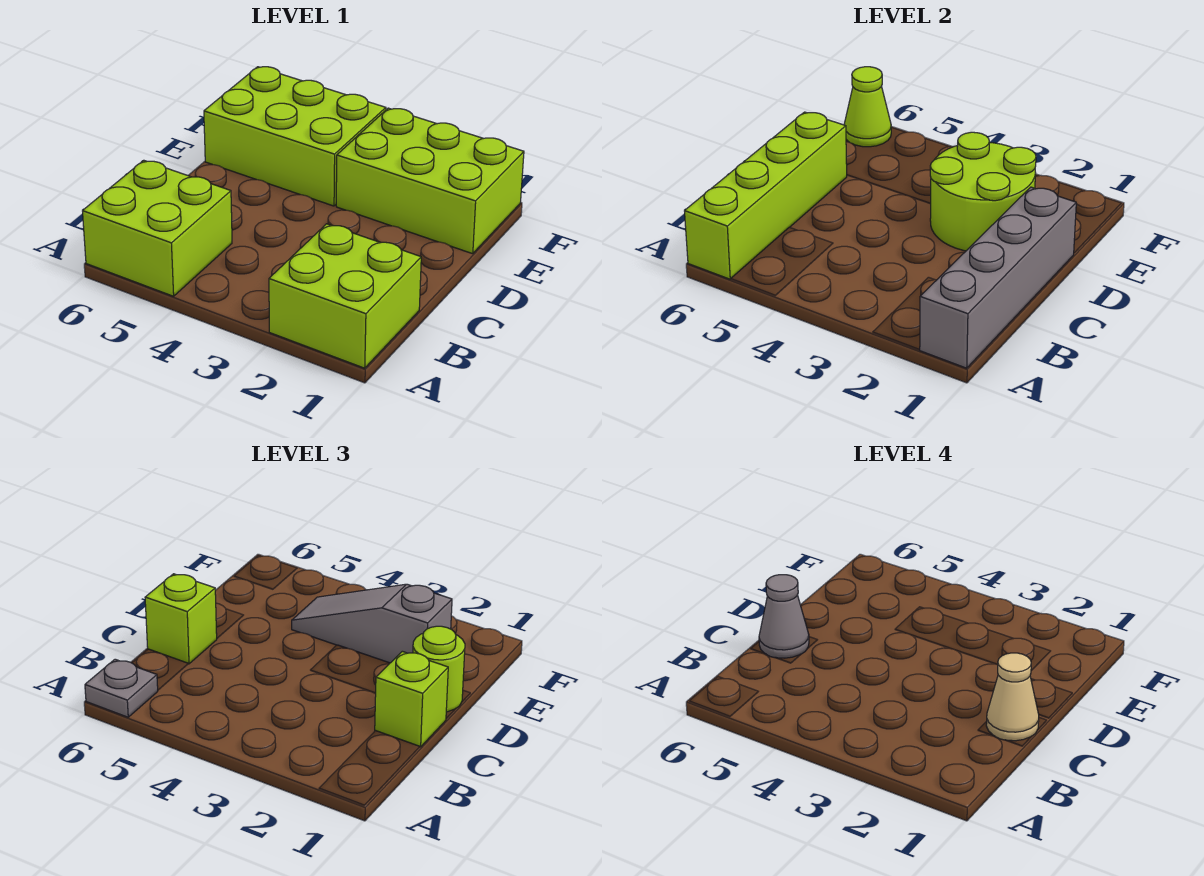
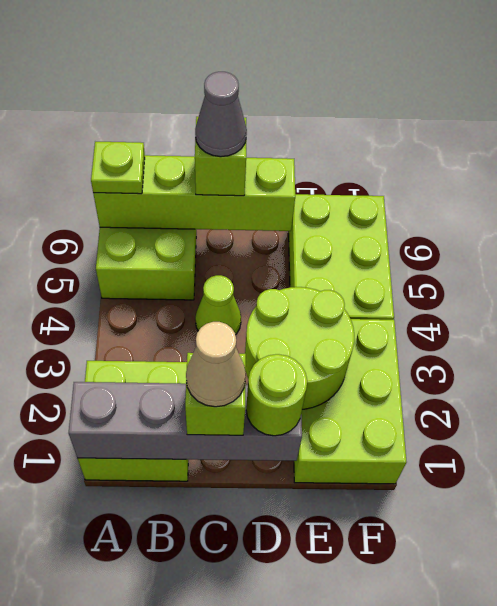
grey plate A6 level 3 -> lime plate A6 level 3
grey slope E2:E4 level 3 top 2 -> none
lime cone F6 level 2 -> lime cone C4 level 1

